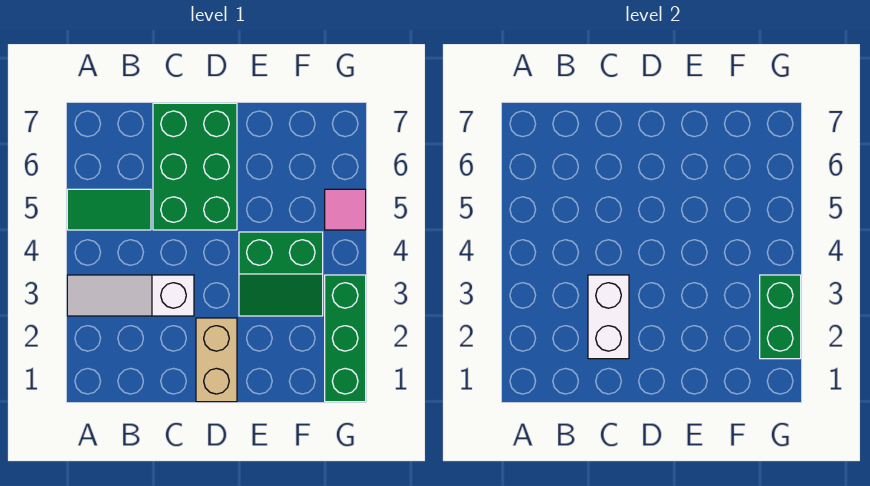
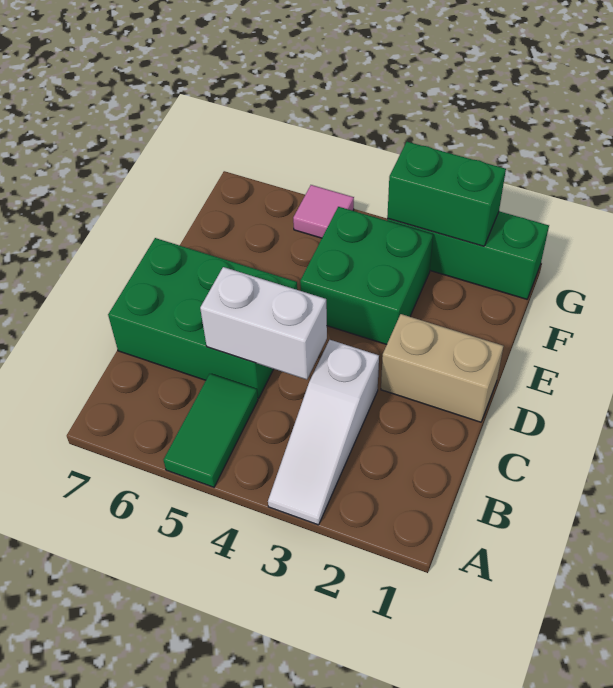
white brick C2:C3 level 2 -> white brick C4:C5 level 2
green slope E3:F4 level 1 top 4 -> green brick E3:F4 level 1

